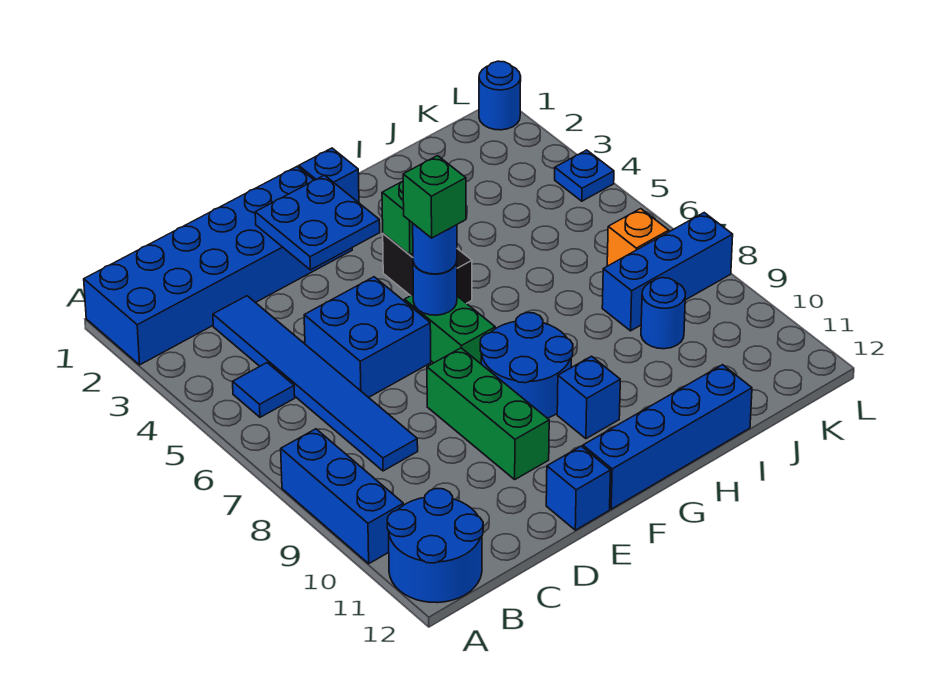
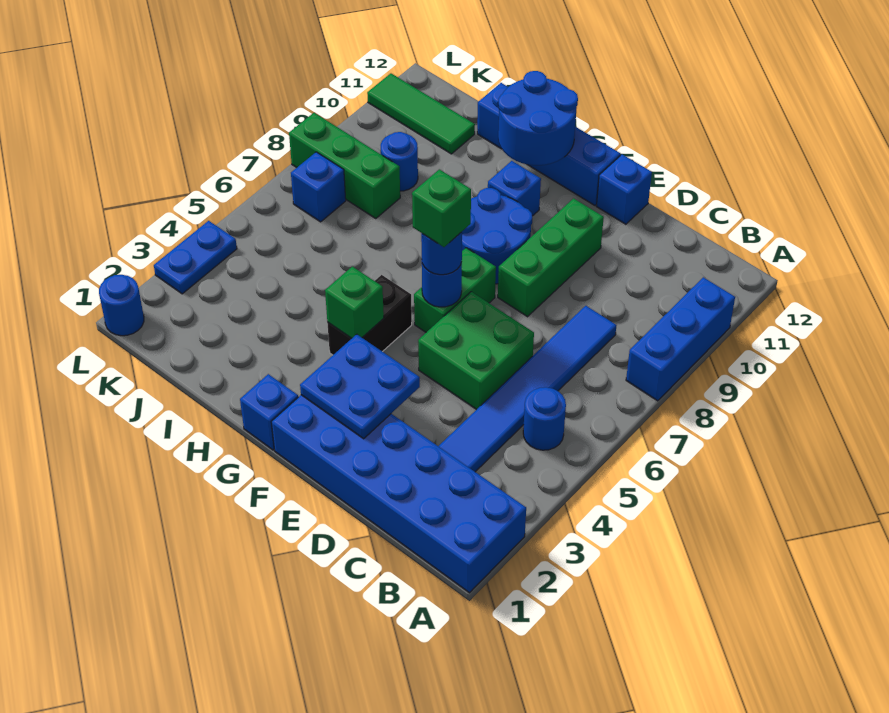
blue round brick A11:B12 level 1 -> blue round brick G11:H12 level 2
blue tile B5 level 1 -> blue round brick B5 level 1
blue brick D5:E6 level 1 -> green brick D5:E6 level 1
blue brick J8:L8 level 1 -> green brick J8:L8 level 1
none -> green tile J11:L11 level 1
orange brick K7 level 1 -> blue brick K7 level 1
blue plate L4 level 1 -> blue plate L3:L4 level 1

